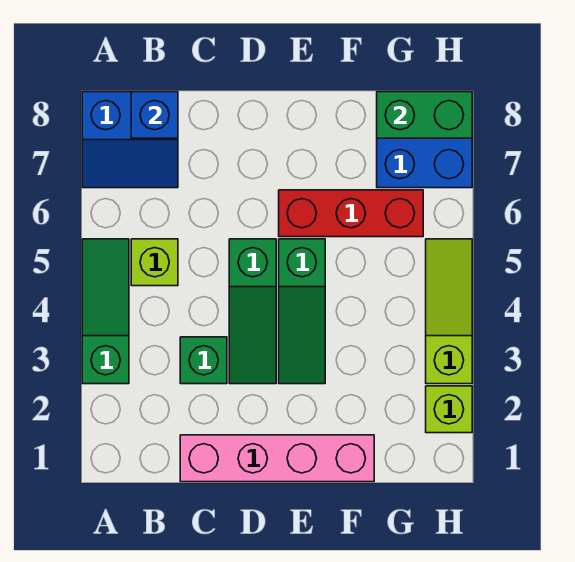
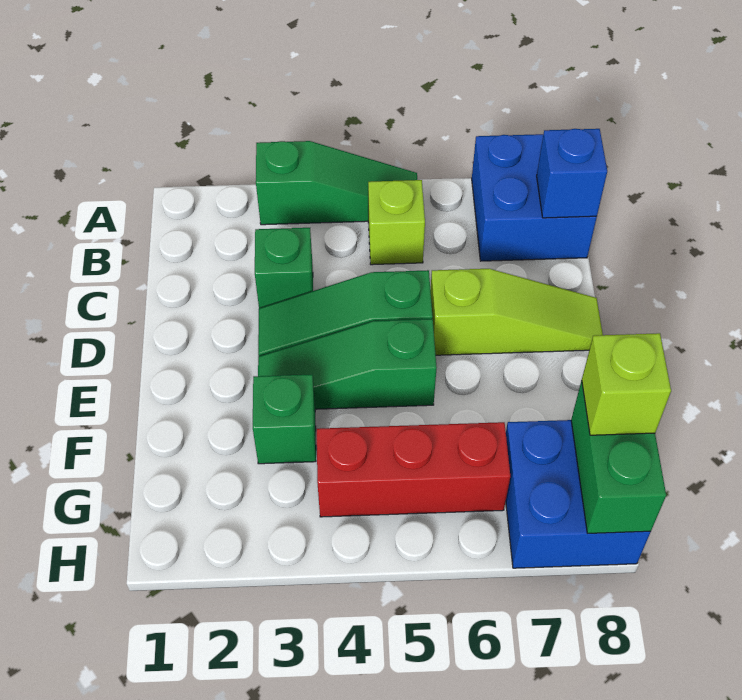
blue slope A7:B8 level 1 top 8 -> blue brick A7:B8 level 1
pink brick C1:F1 level 1 -> none
red brick E6:G6 level 1 -> red brick G4:G6 level 1
none -> green brick F3 level 1
lime brick H2 level 1 -> lime brick G8 level 3
lime slope H3:H5 level 1 top 3 -> lime slope D6:D8 level 1 top 6

